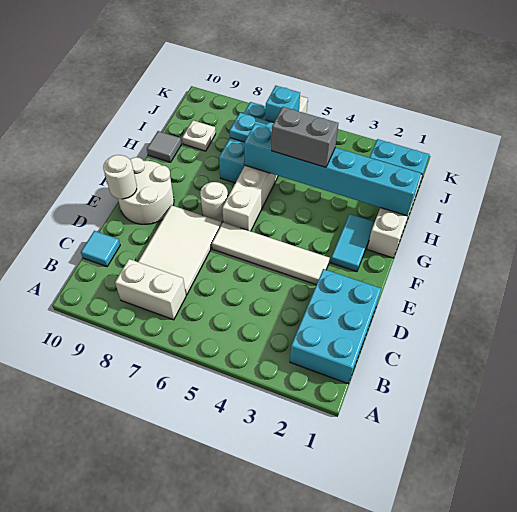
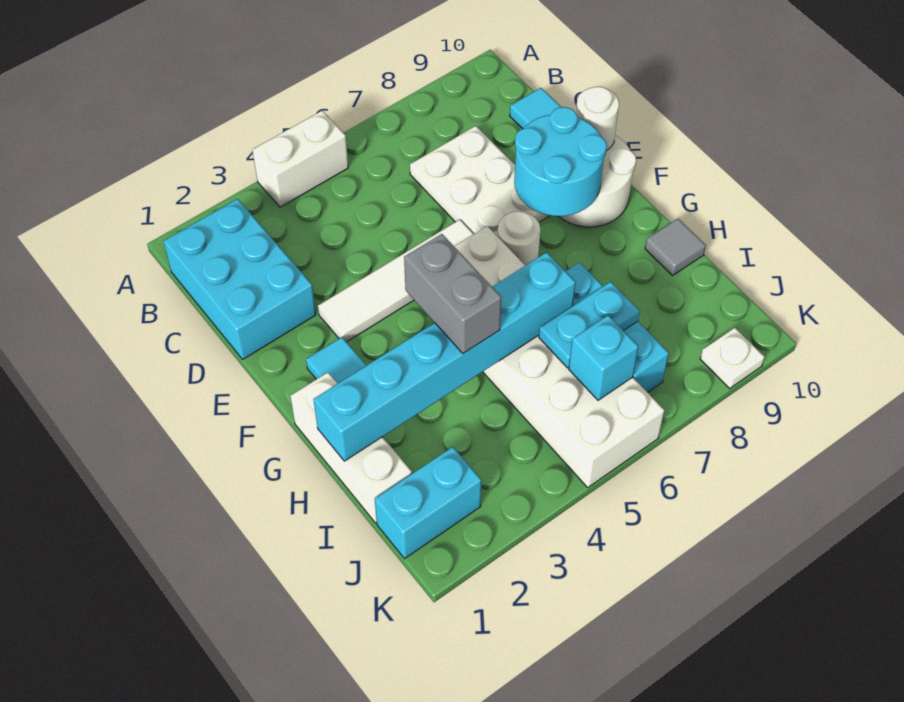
white brick B7:B8 level 1 -> white brick A4:A5 level 1
white tile C7:E8 level 1 -> white plate C7:E8 level 1
none -> cyan round brick E8:F9 level 2
white brick F6:K6 level 1 -> white brick F5:K6 level 1
grey brick H4:H5 level 3 -> grey brick G4:H4 level 3
white plate I9 level 1 -> white plate K9 level 1

